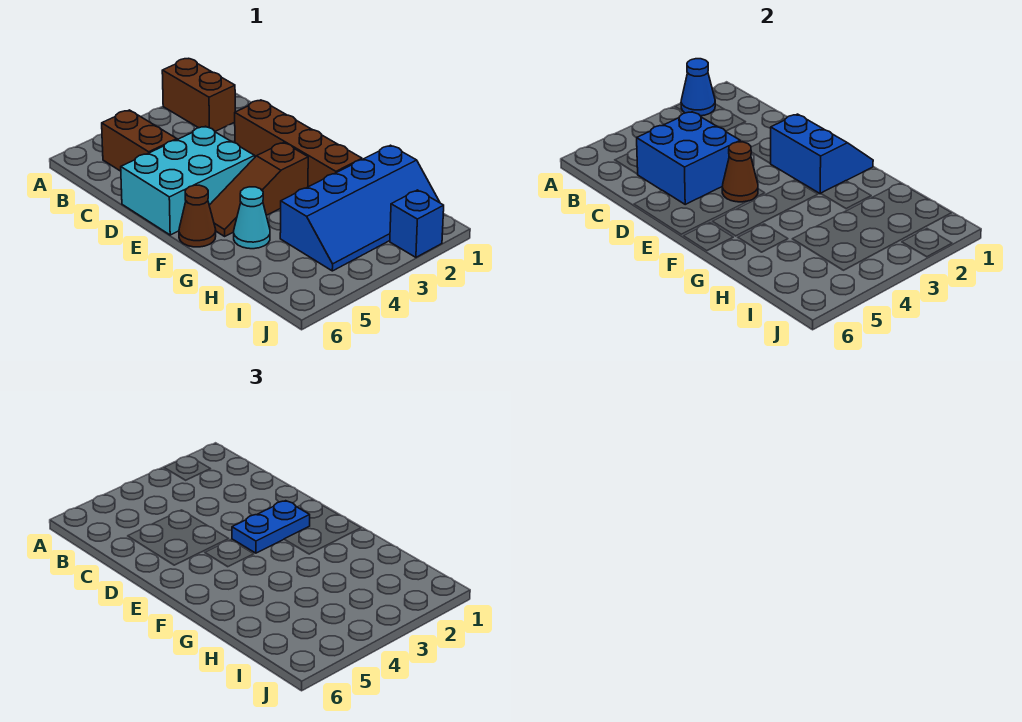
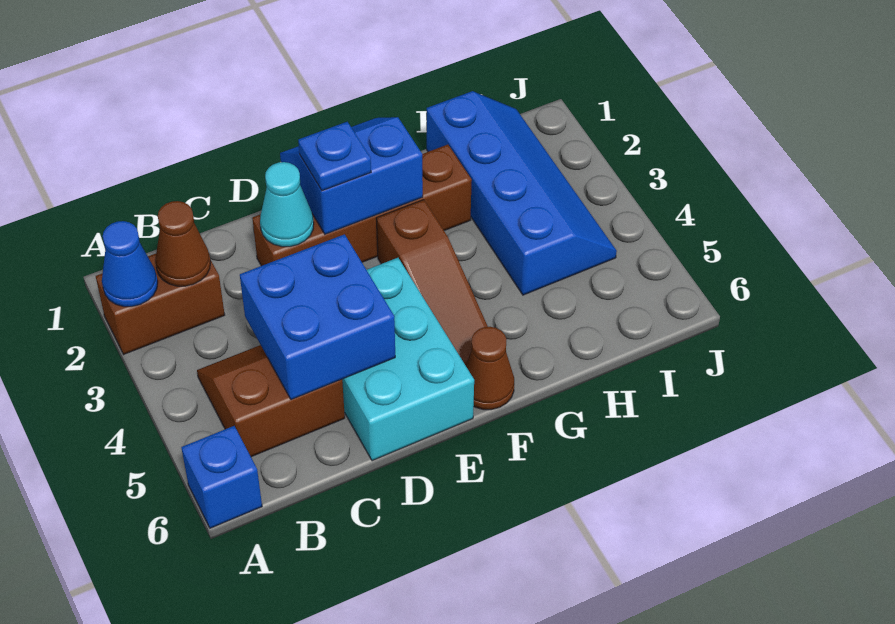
blue plate E2:E3 level 3 -> blue plate E2 level 3
brown cone E4 level 2 -> brown cone B2 level 2
cyan cone G5 level 1 -> cyan cone D2 level 2
blue brick J2 level 1 -> blue brick A6 level 1

